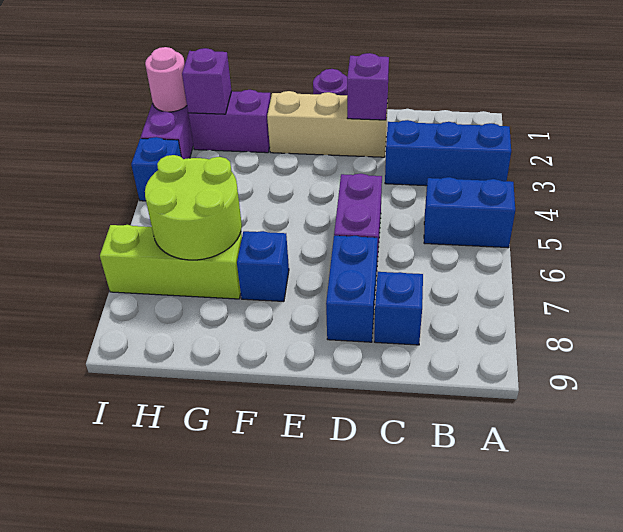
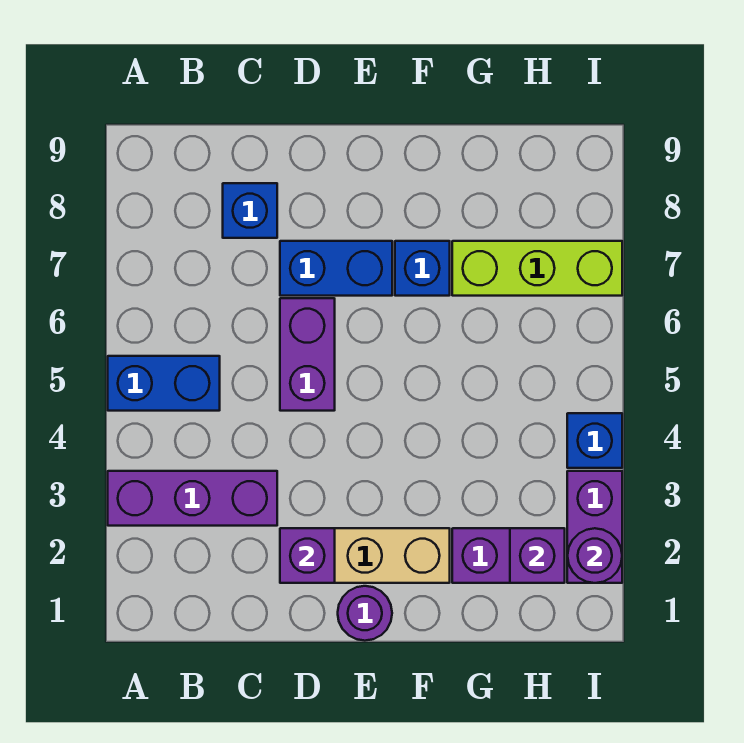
blue brick A3:C3 level 1 -> purple brick A3:C3 level 1
blue brick D7:D8 level 1 -> blue brick D7:E7 level 1
lime round brick G6:H7 level 2 -> none
pink round brick I2 level 2 -> purple round brick I2 level 2

